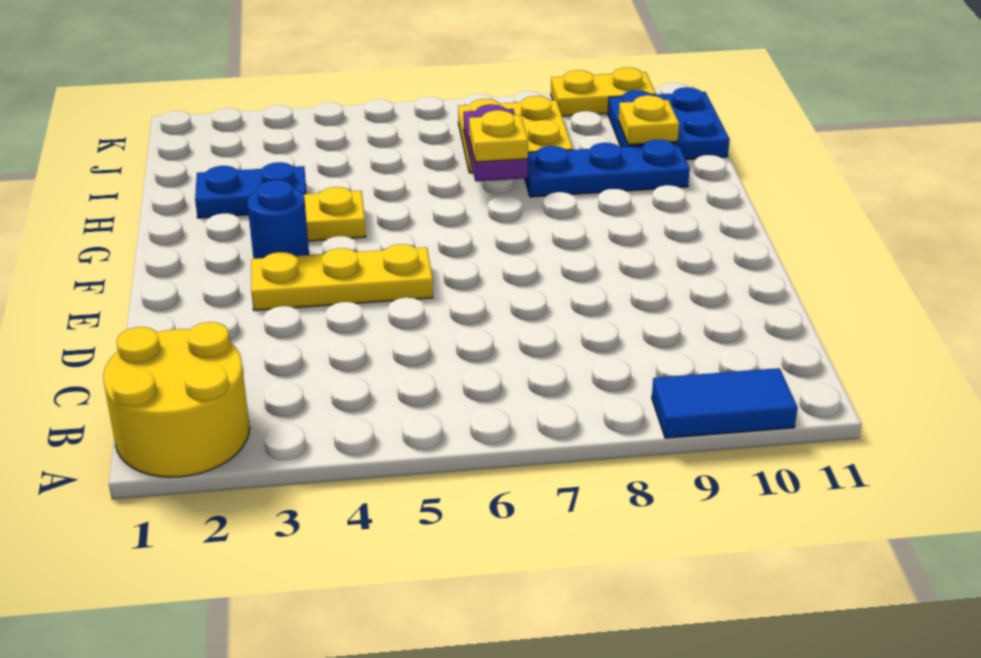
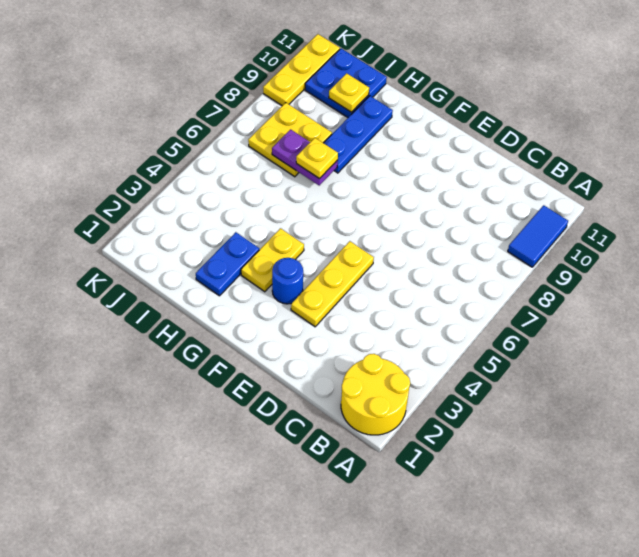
yellow plate K9:K10 level 1 -> yellow plate K9:K11 level 1

